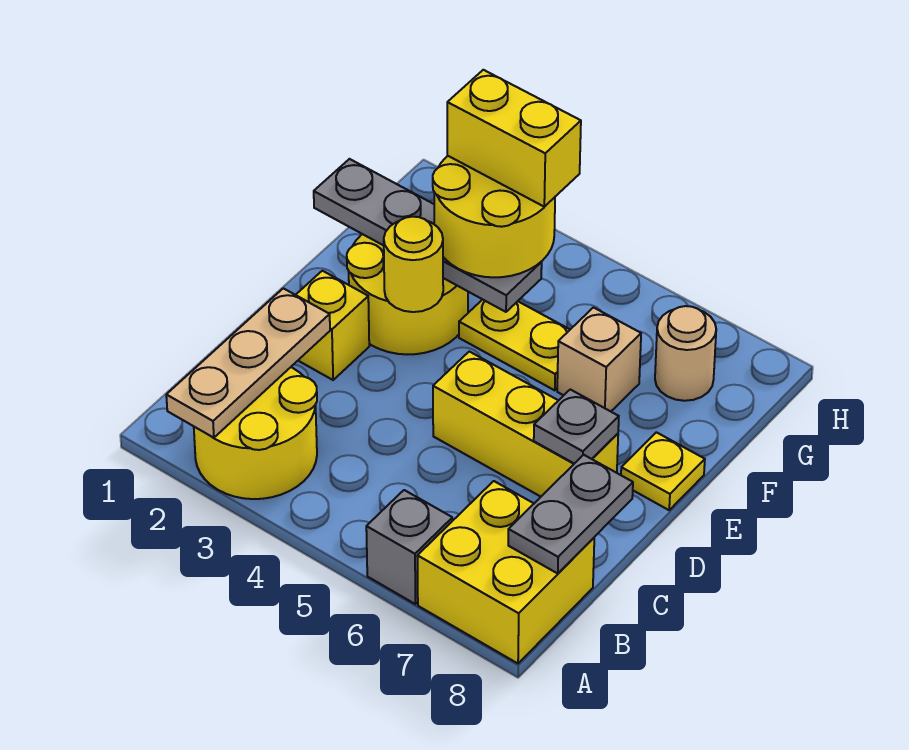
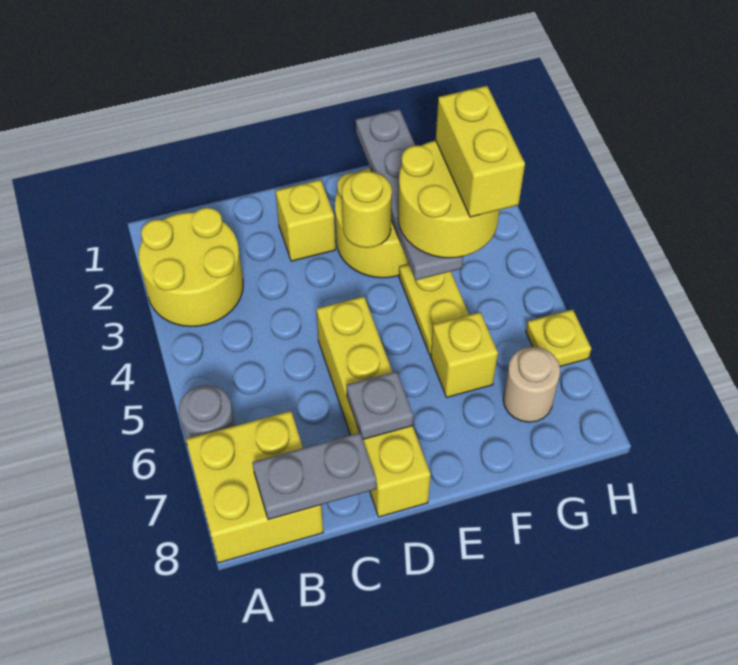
tan plate A2:C2 level 2 -> none
grey brick A6 level 1 -> grey round brick A6 level 1
yellow brick D5:D7 level 1 -> yellow brick D5:D8 level 1
yellow plate E8 level 1 -> yellow plate H6 level 1
tan brick F6 level 1 -> yellow brick F6 level 1

